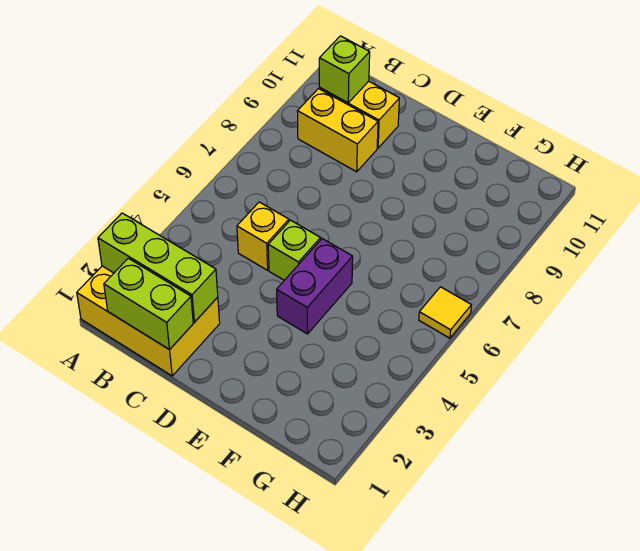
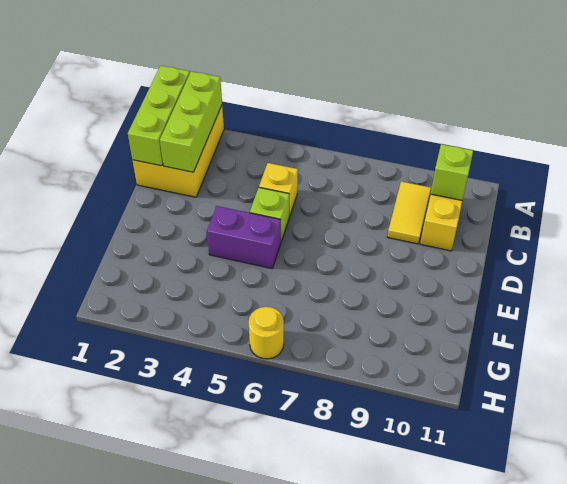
lime brick B1:C1 level 2 -> lime brick A1:C1 level 2
yellow brick B9:C9 level 1 -> yellow tile B9:C9 level 1
yellow tile H6 level 1 -> yellow round brick H6 level 1

